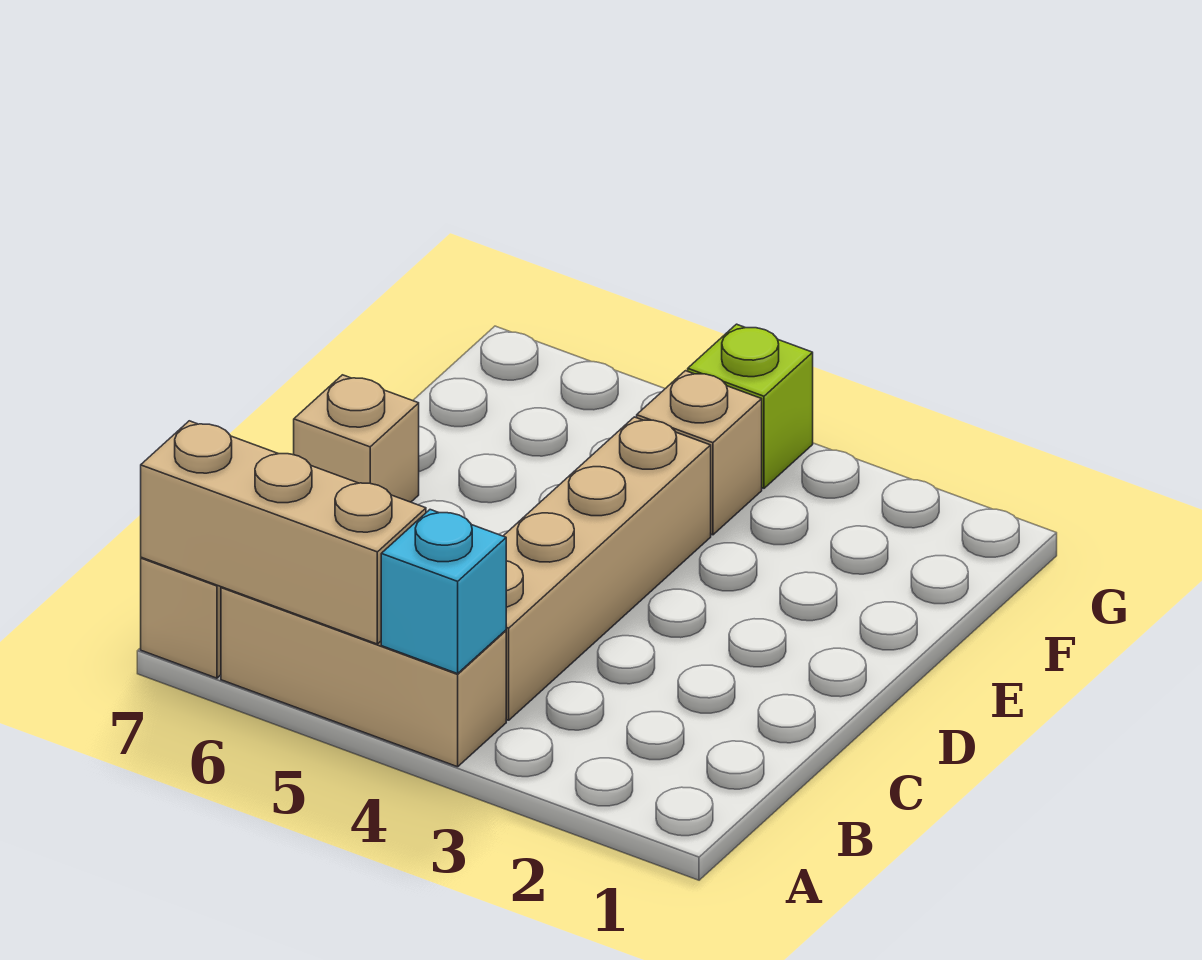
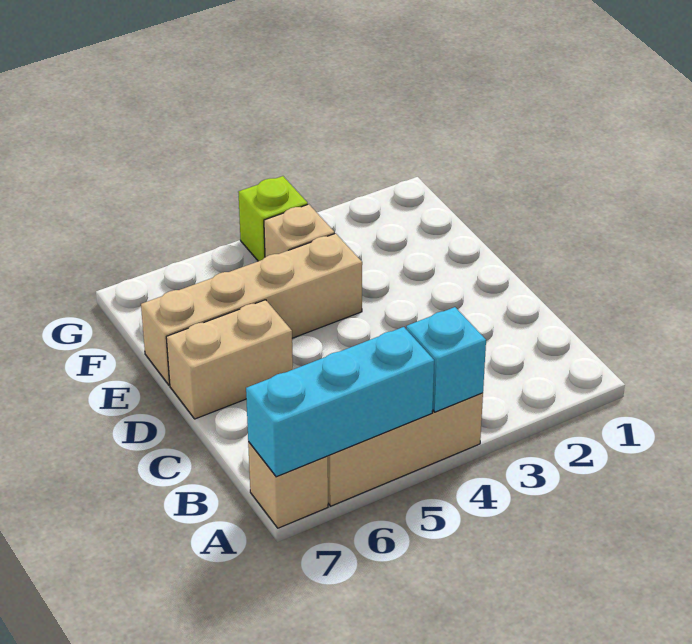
tan brick A5:A7 level 2 -> cyan brick A5:A7 level 2
tan brick B4:E4 level 1 -> tan brick E4:E7 level 1
tan brick D7 level 1 -> tan brick D6:D7 level 1

